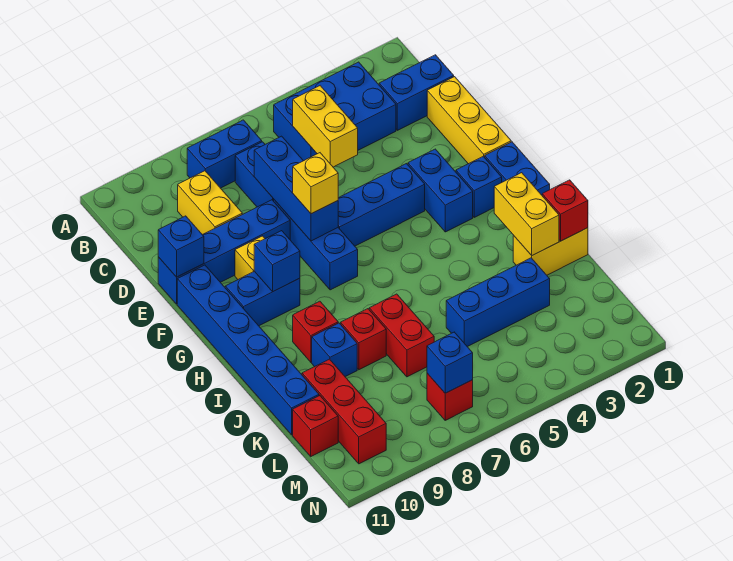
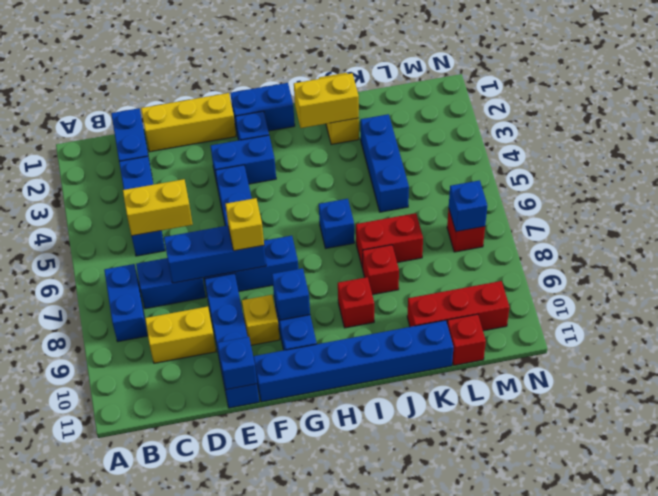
blue brick B3:C5 level 1 -> blue brick C3:C5 level 1
red brick J1 level 2 -> none
blue brick J9 level 1 -> blue brick I6 level 1

